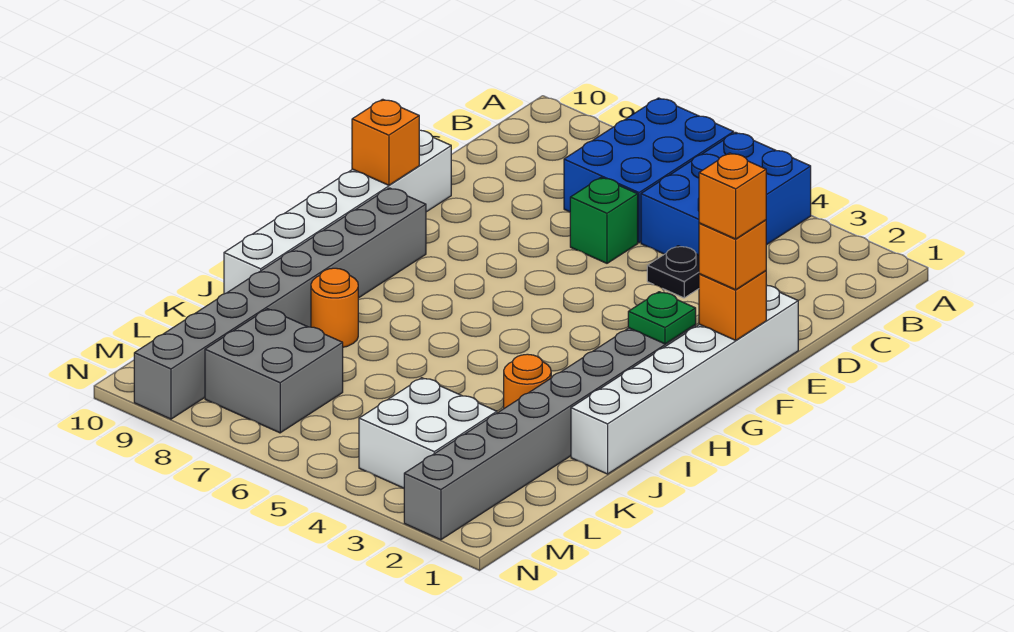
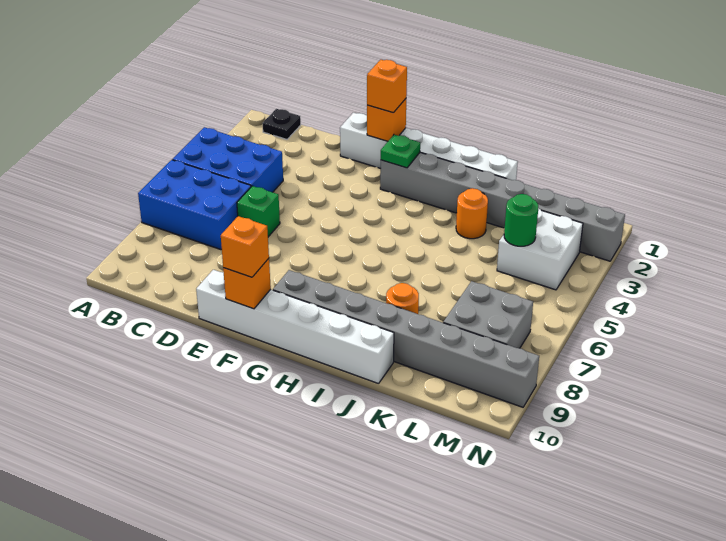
black plate D4 level 1 -> black plate B1 level 1
orange brick F1 level 4 -> orange brick F10 level 3
none -> green round brick L4 level 2

